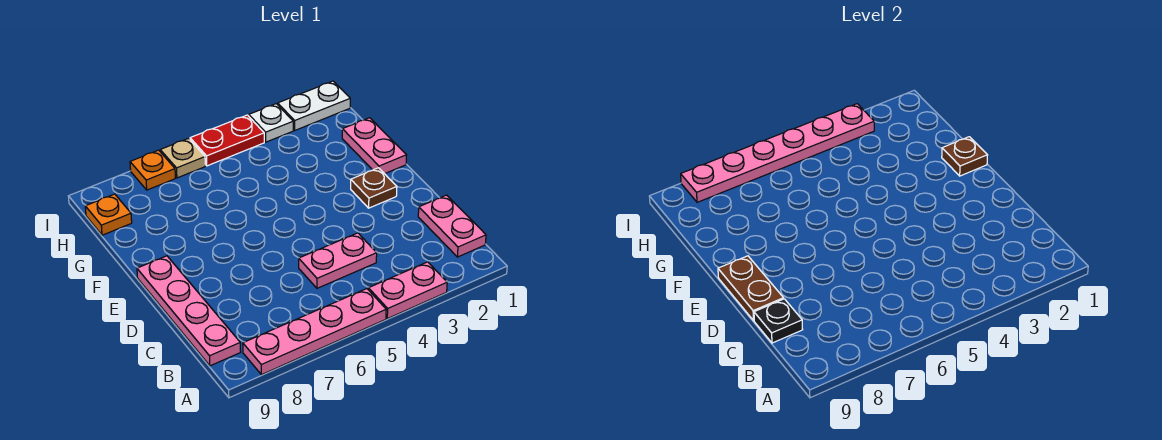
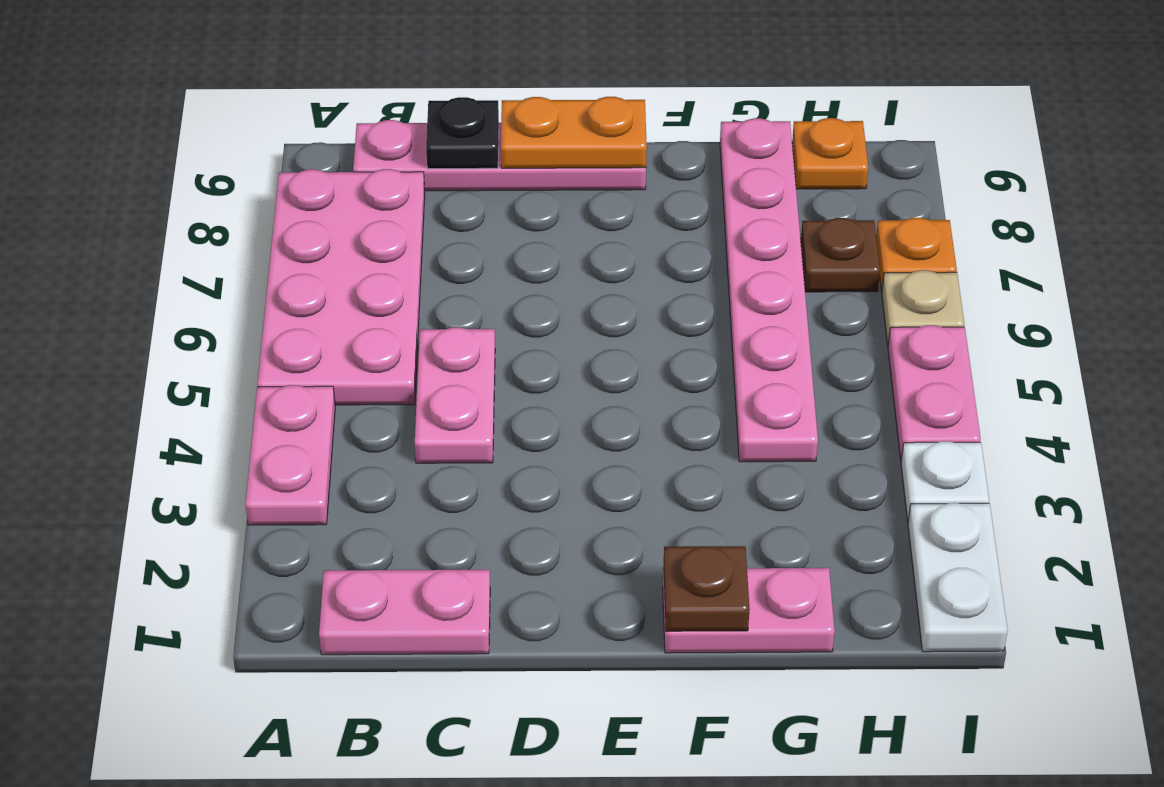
pink plate A5:A8 level 1 -> pink plate A5:B8 level 1
brown plate D9:E9 level 2 -> orange plate D9:E9 level 2
brown plate E2 level 1 -> brown plate H7 level 1
pink plate I3:I8 level 2 -> pink plate G4:G9 level 1
red plate I4:I5 level 1 -> pink plate I4:I5 level 1

